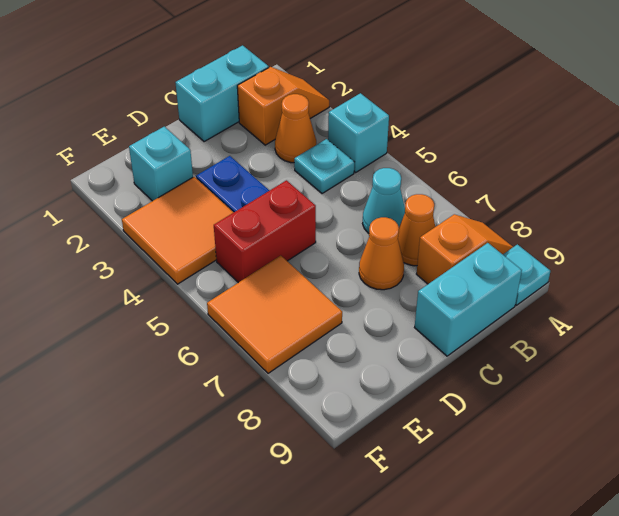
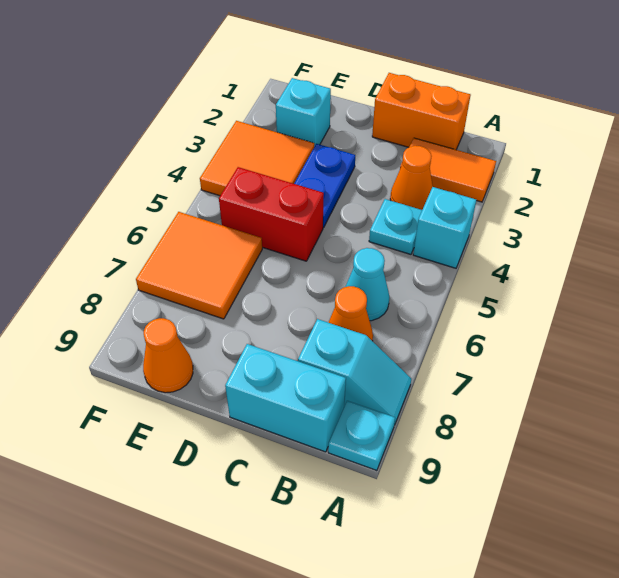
orange slope A2:B2 level 1 top B -> orange tile A2:B2 level 1
orange slope A8:B8 level 1 top B -> cyan slope A8:B8 level 1 top B
cyan brick B1:C1 level 1 -> orange brick B1:C1 level 1
orange cone C7 level 1 -> orange cone E9 level 1

